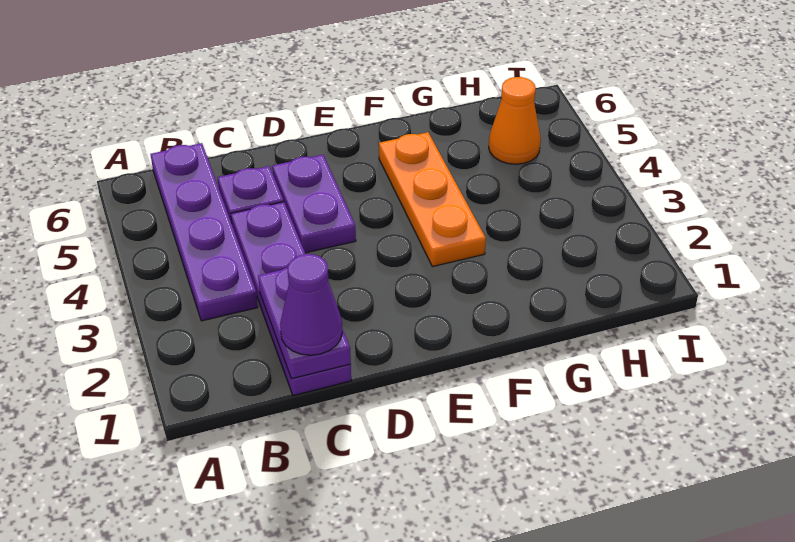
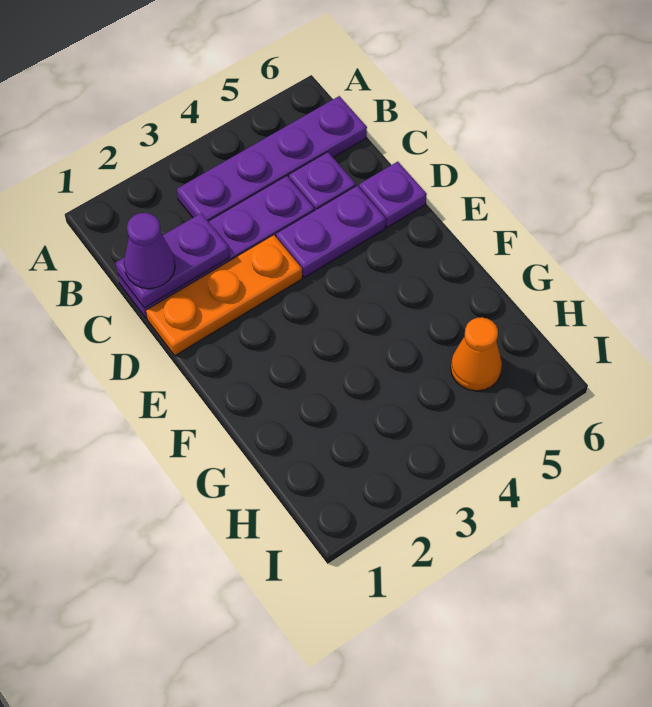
none -> purple plate D6 level 1
orange plate F3:F5 level 1 -> orange plate D1:D3 level 1

